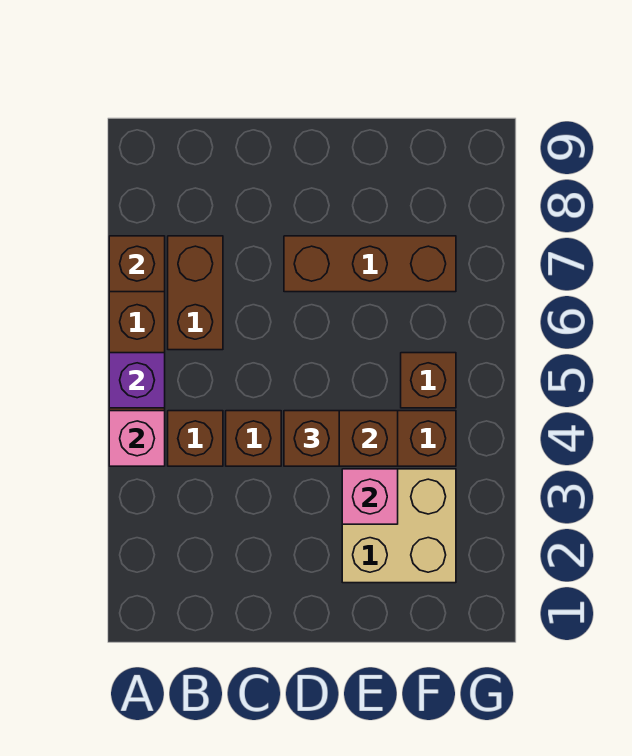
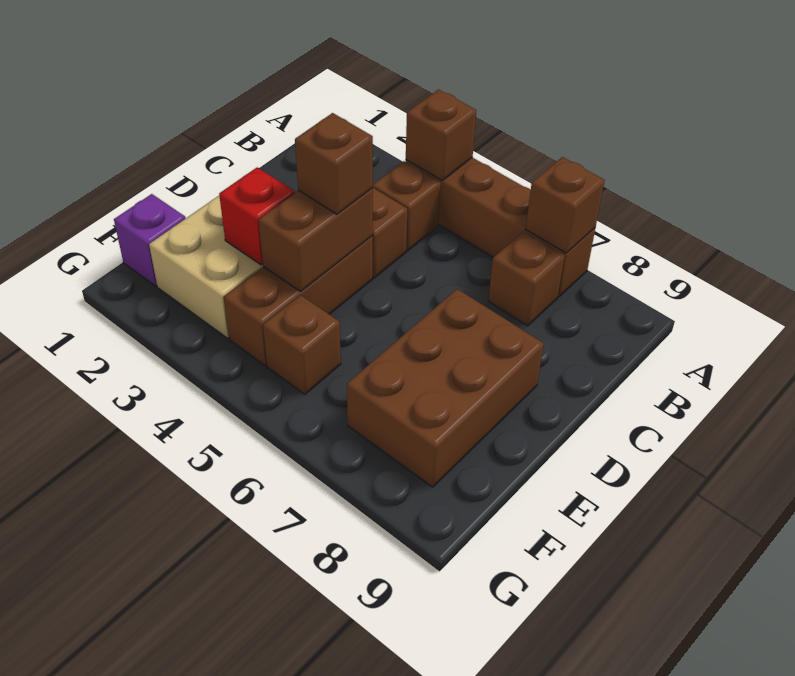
pink brick A4 level 2 -> brown brick A4 level 2
purple brick A5 level 2 -> purple brick F1 level 1
brown brick B6:B7 level 1 -> brown brick B7 level 1
brown brick D7:F7 level 1 -> brown brick D7:F8 level 1
pink brick E3 level 2 -> red brick E3 level 2

